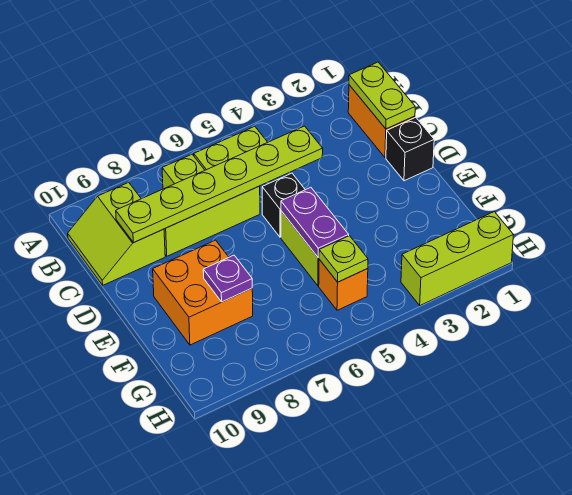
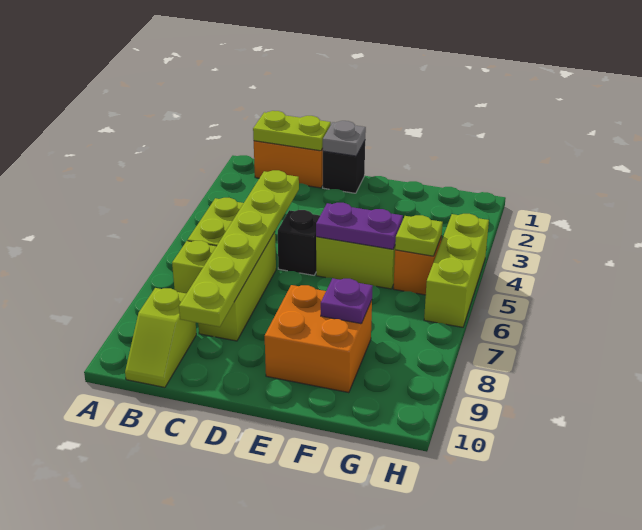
lime slope B9:C10 level 1 top 9 -> lime slope B9:B10 level 1 top 9
none -> grey plate D1 level 2
lime brick H1:H3 level 1 -> lime brick H4:H6 level 1

